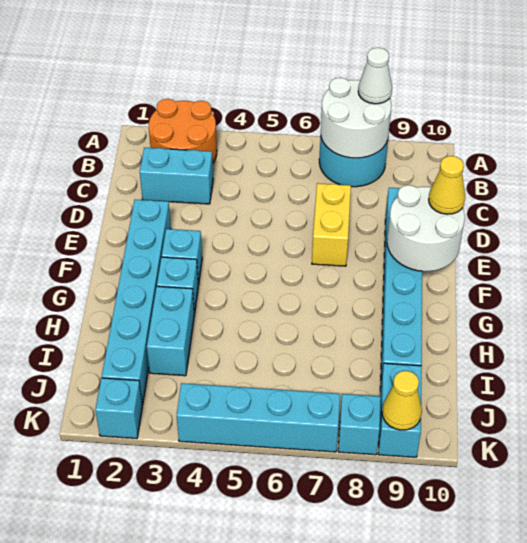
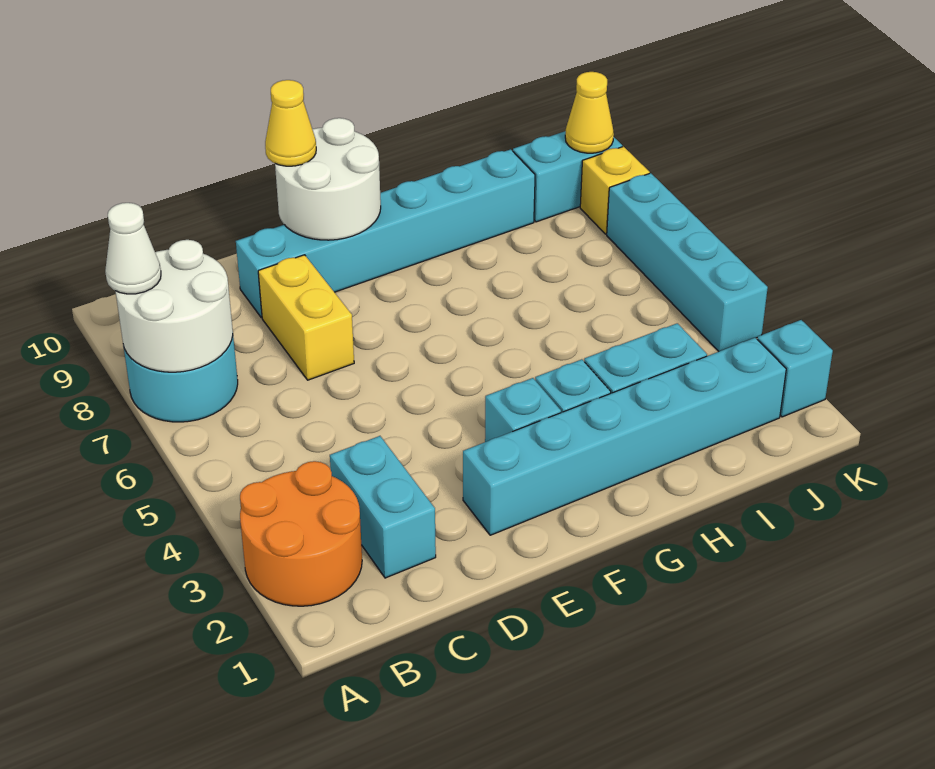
yellow brick D7:E7 level 1 -> yellow brick D7:D8 level 1
cyan brick K8 level 1 -> yellow brick K8 level 1

